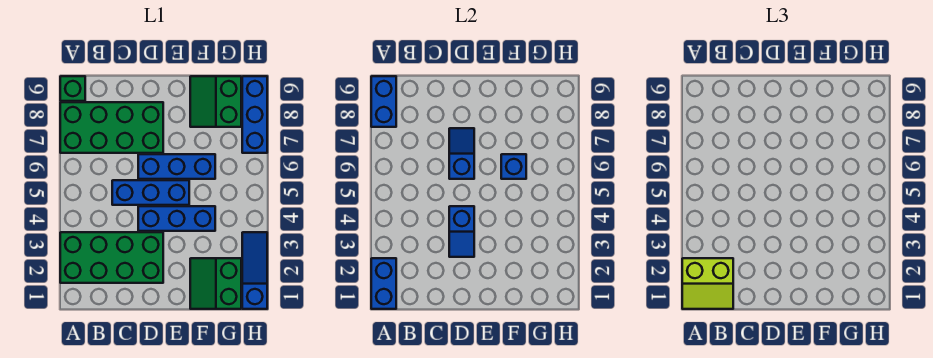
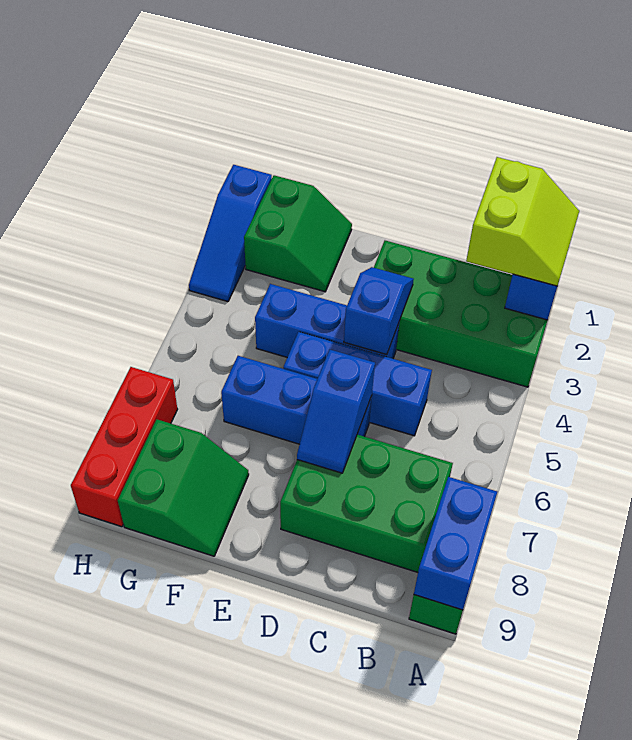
lime slope A1:B2 level 3 top 2 -> lime slope A1:B2 level 3 top B
green brick A7:D8 level 1 -> green brick B7:D8 level 1
blue brick F6 level 2 -> none
blue brick H7:H9 level 1 -> red brick H7:H9 level 1

